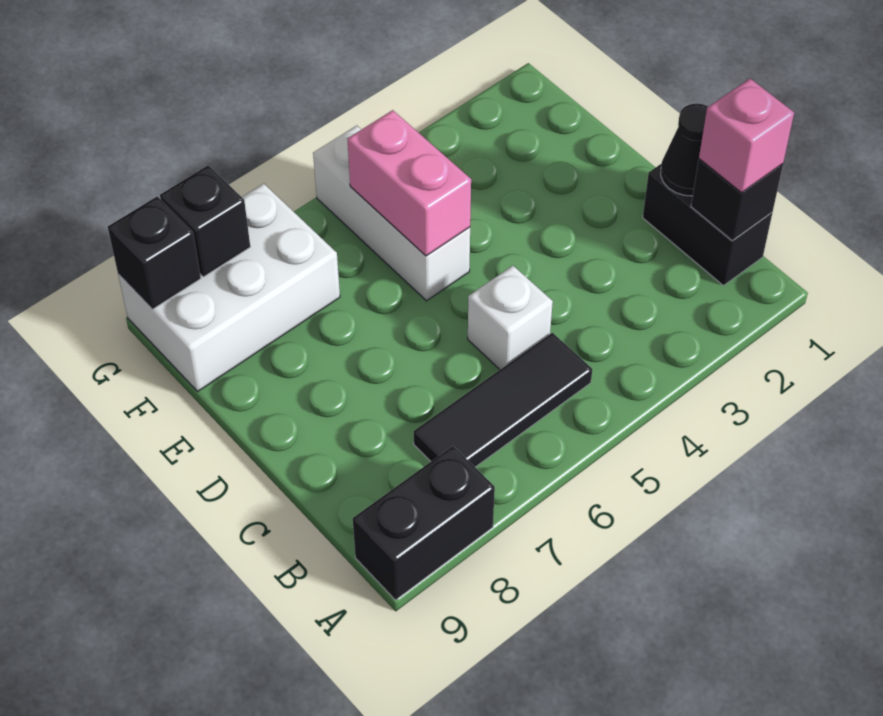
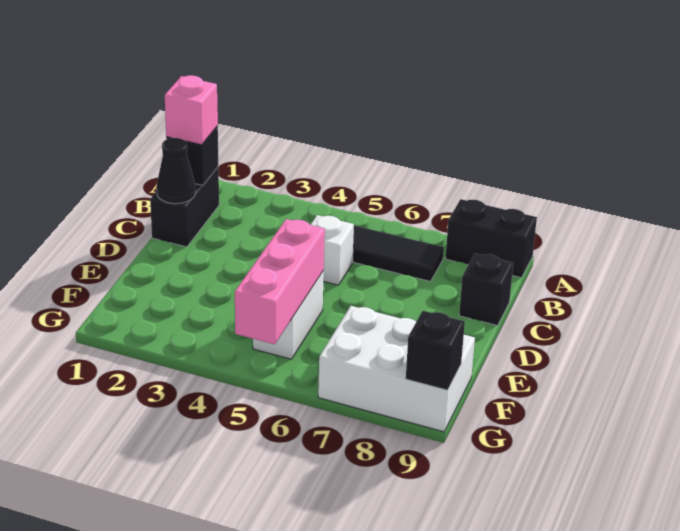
white brick E5:G5 level 1 -> white brick E5:F5 level 1
pink brick E5:F5 level 2 -> pink brick E5:G5 level 2
black brick G8 level 2 -> black brick C9 level 1

